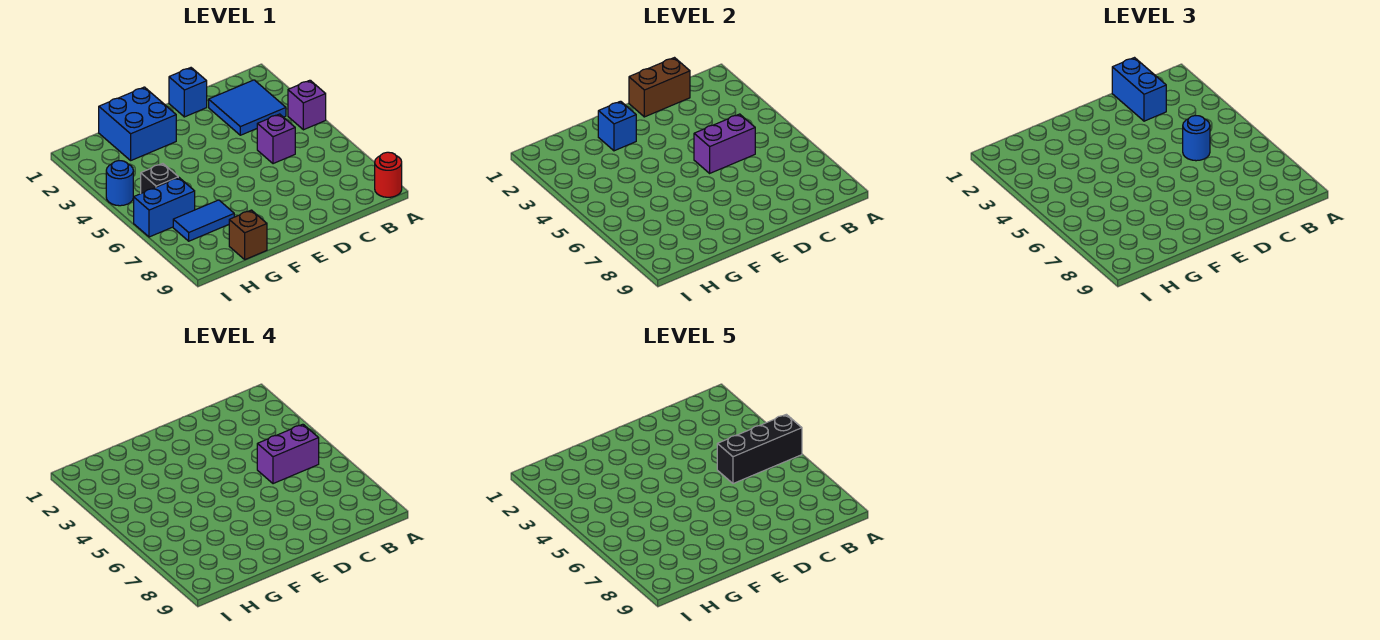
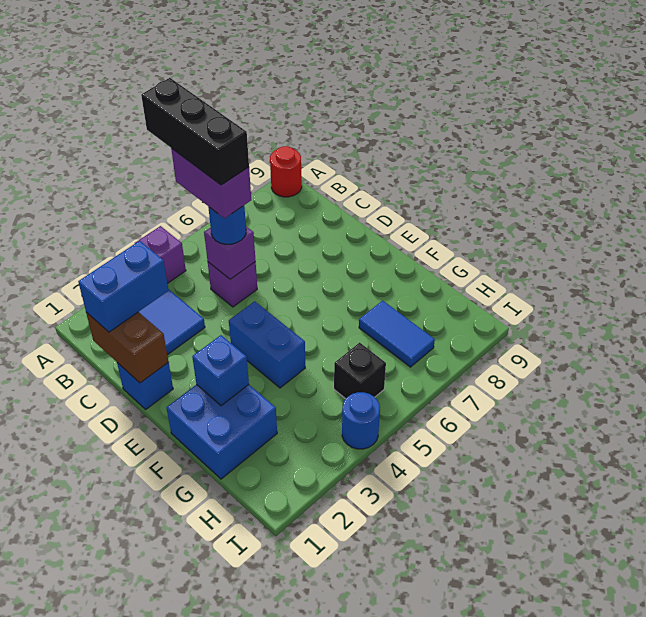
purple brick C5:D5 level 2 -> purple brick C5 level 2
brown brick G9 level 1 -> none
blue brick H6:I6 level 1 -> blue brick E4:F4 level 1

